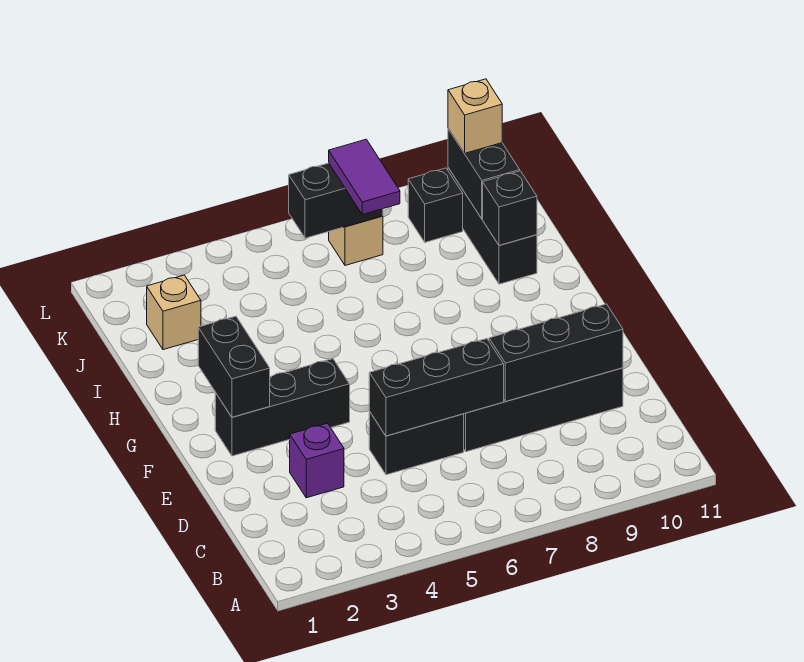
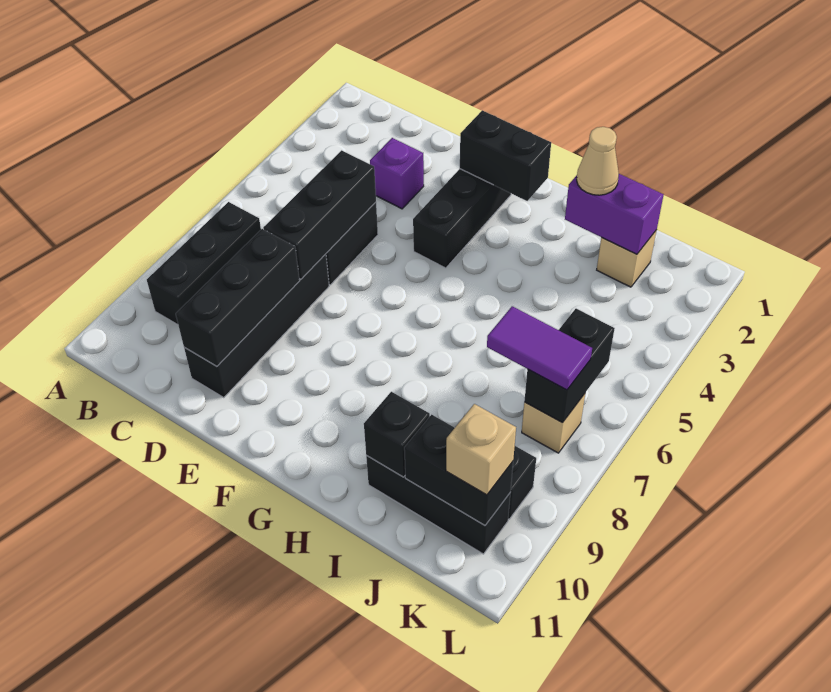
none -> black brick B7:B9 level 1
none -> purple brick I2:J2 level 2
none -> tan cone I2 level 3

